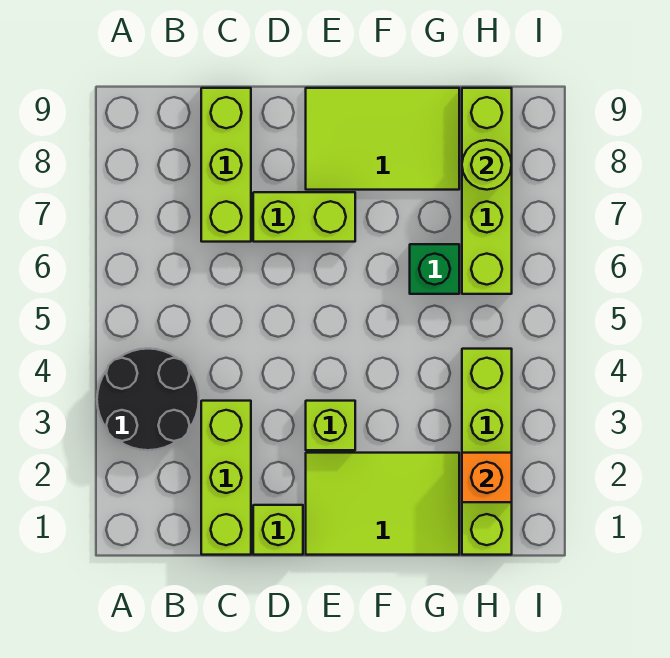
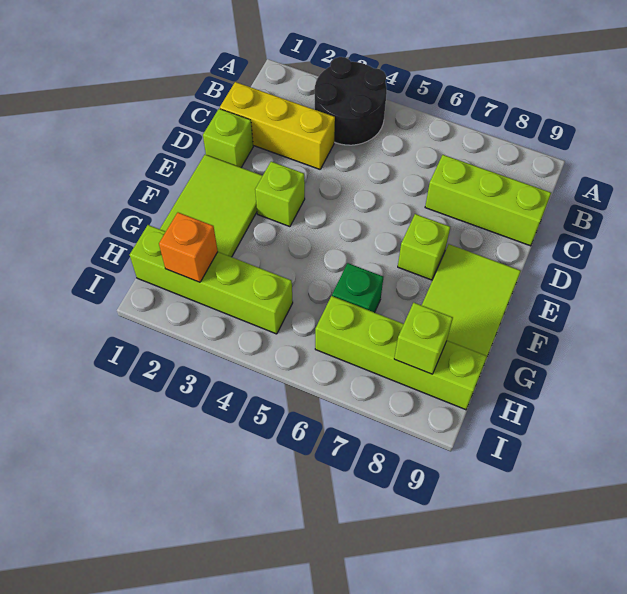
lime brick C1:C3 level 1 -> yellow brick C1:C3 level 1
lime brick D7:E7 level 1 -> lime brick E7 level 1
lime round brick H8 level 2 -> lime brick H8 level 2

